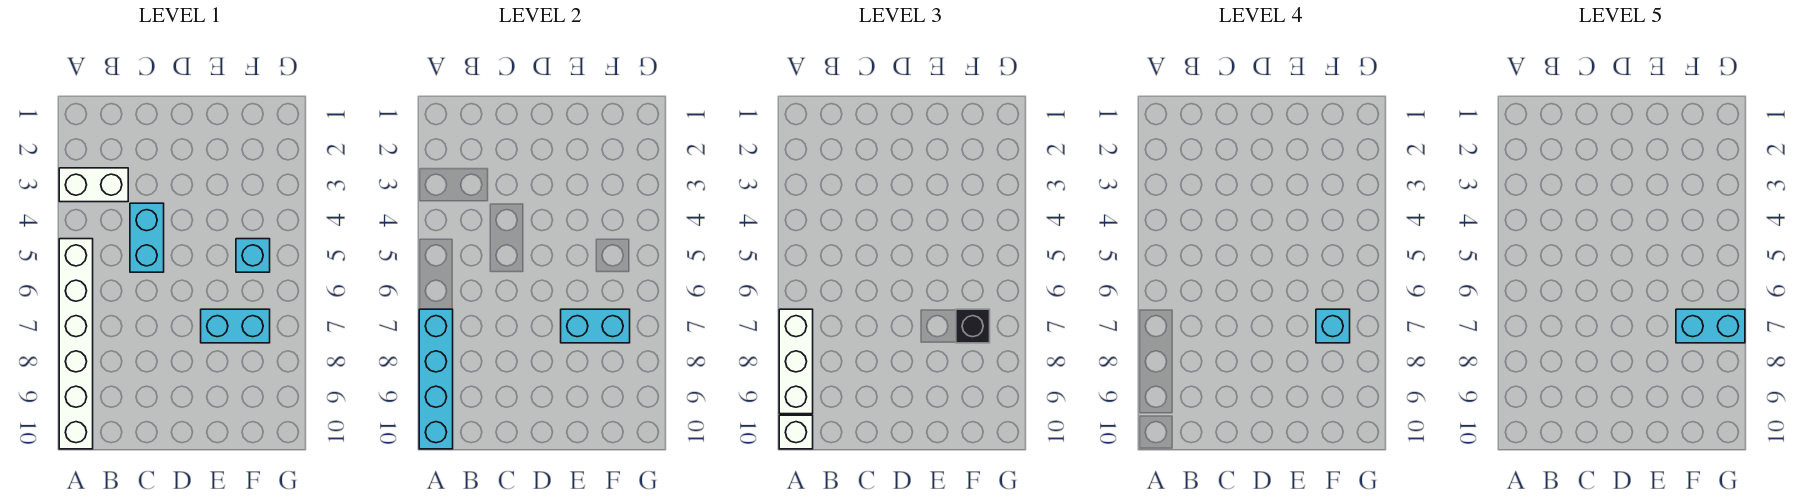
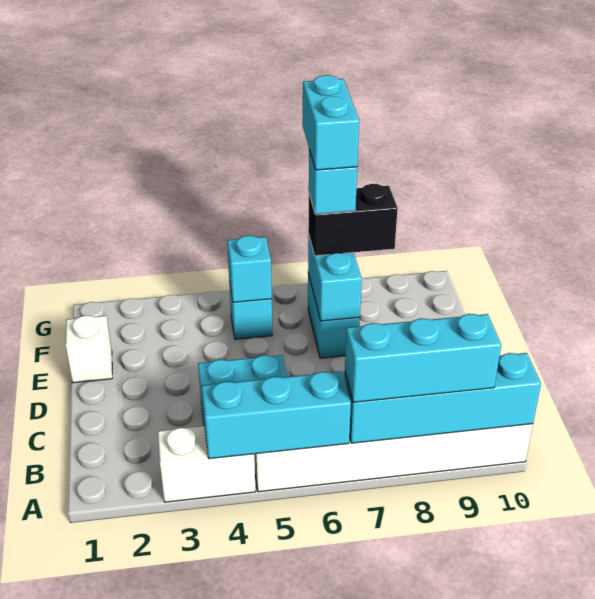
white brick A3:B3 level 1 -> white brick A3:A4 level 1
none -> cyan brick A4:A6 level 2
white brick A7:A9 level 3 -> cyan brick A7:A9 level 3
white brick A10 level 3 -> white brick E1 level 1
none -> cyan brick F5 level 2
black brick F7 level 3 -> black brick F7:F8 level 3

